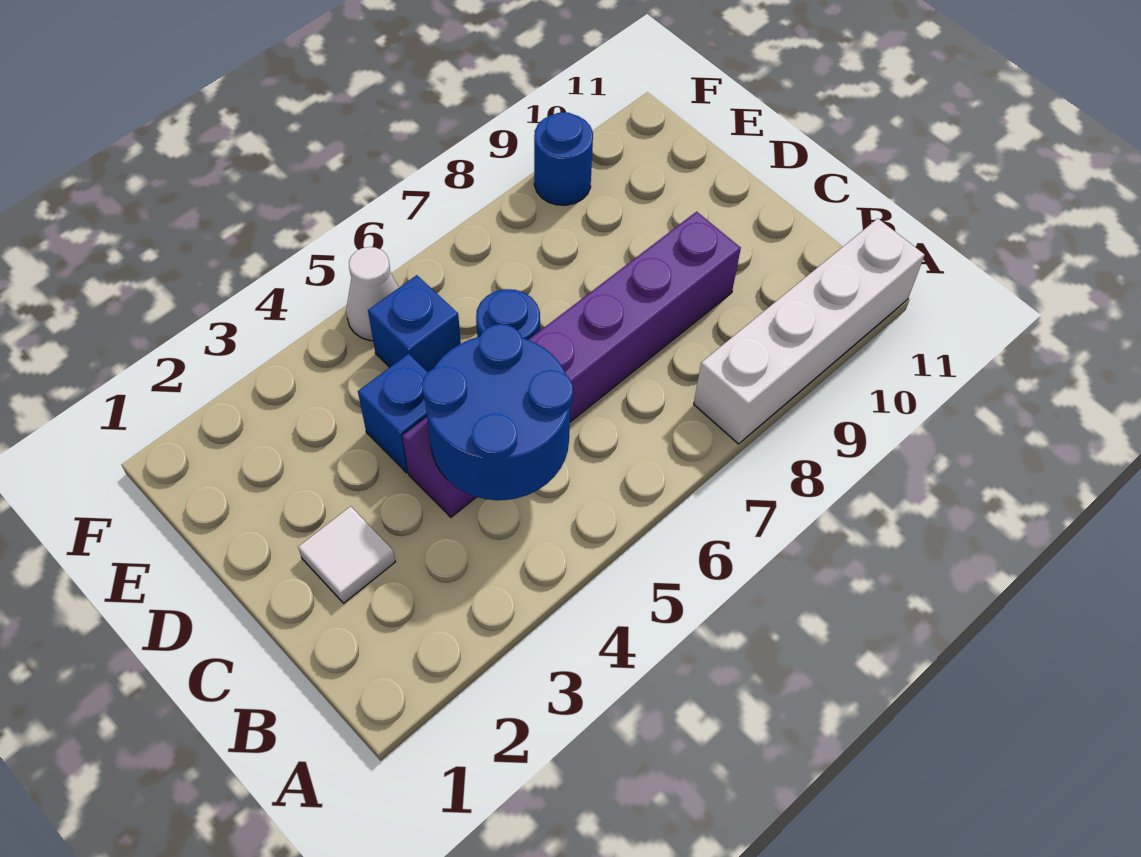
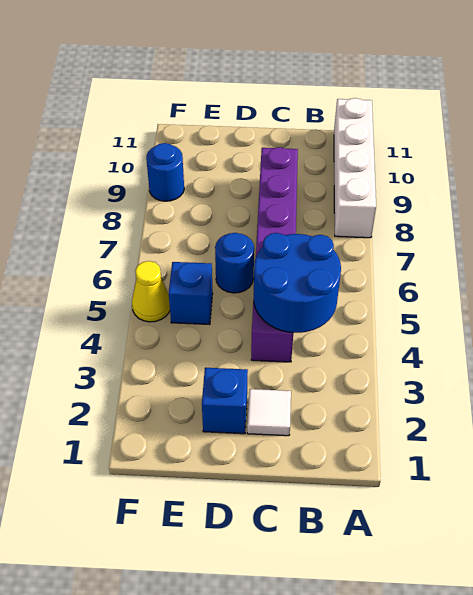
blue brick D4 level 1 -> blue brick D2 level 1
white cone F5 level 1 -> yellow cone F5 level 1

